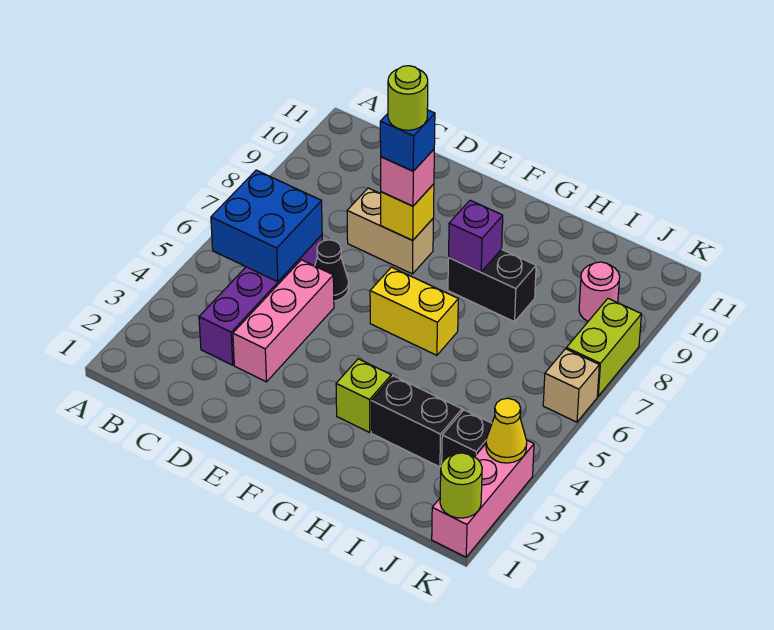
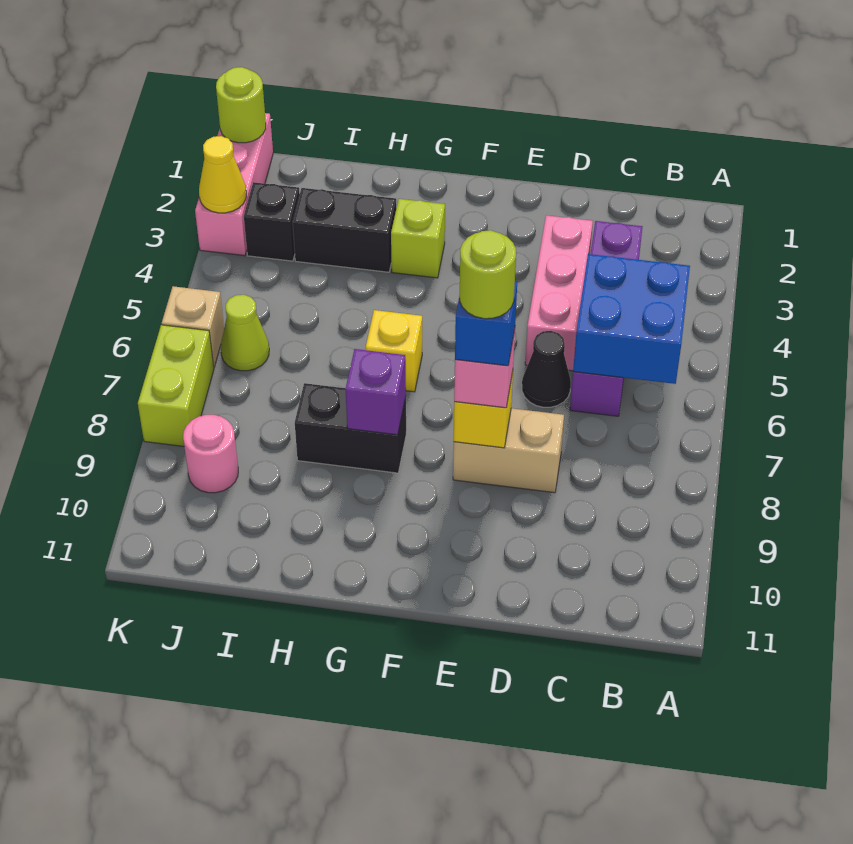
yellow brick F6:G6 level 1 -> yellow brick G6 level 1
none -> lime cone J6 level 1

